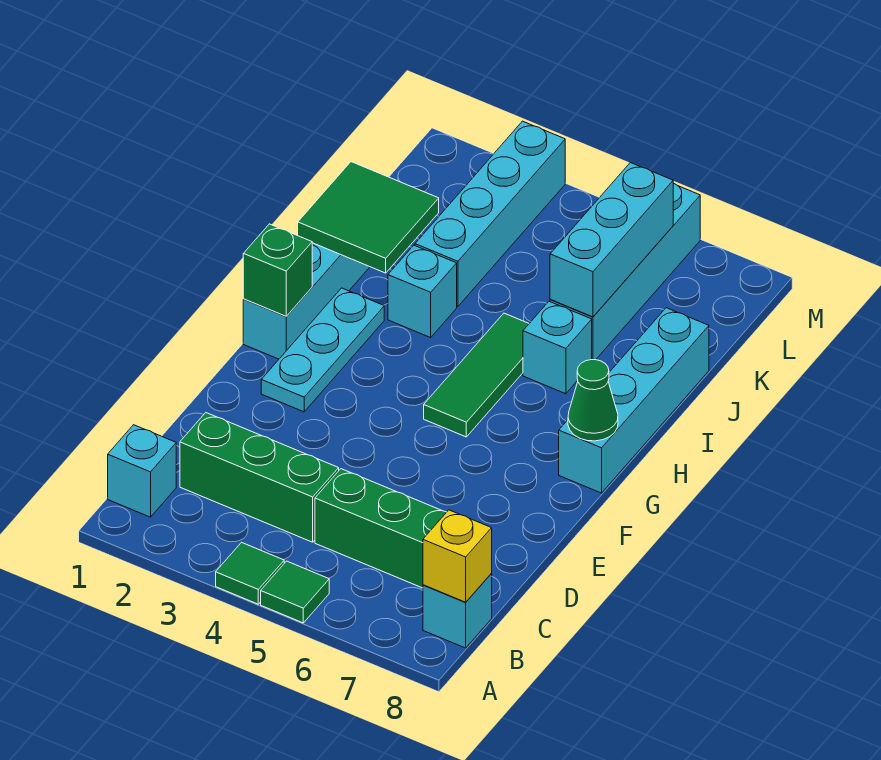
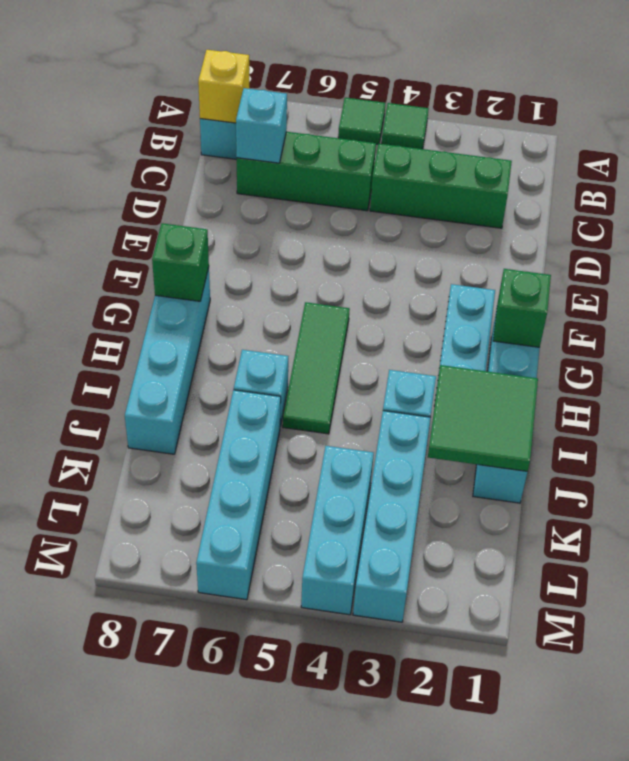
cyan brick B1 level 1 -> cyan brick C7 level 2
green cone G8 level 2 -> green brick G8 level 2
cyan brick J6:L6 level 2 -> cyan brick K4:M4 level 1

